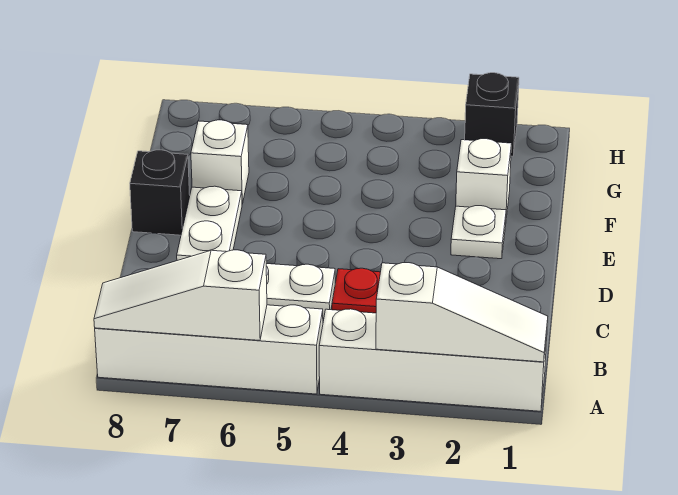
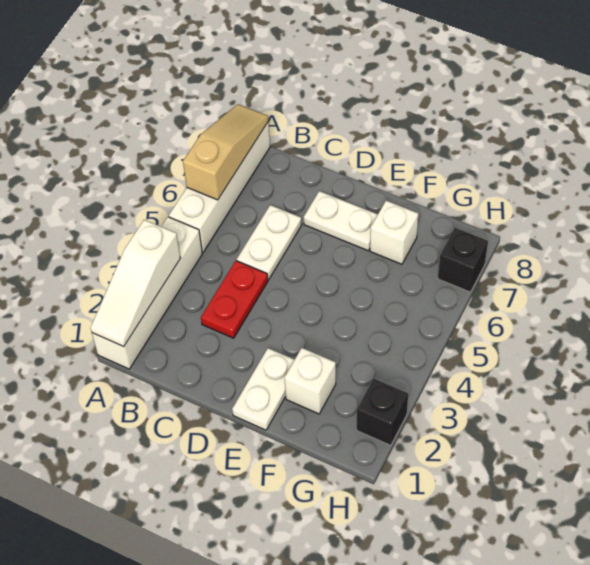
white slope A6:A8 level 2 top 6 -> tan slope A6:A8 level 2 top 6
white plate E2 level 1 -> white plate E1:E2 level 1
black brick E8 level 1 -> black brick H7 level 1

